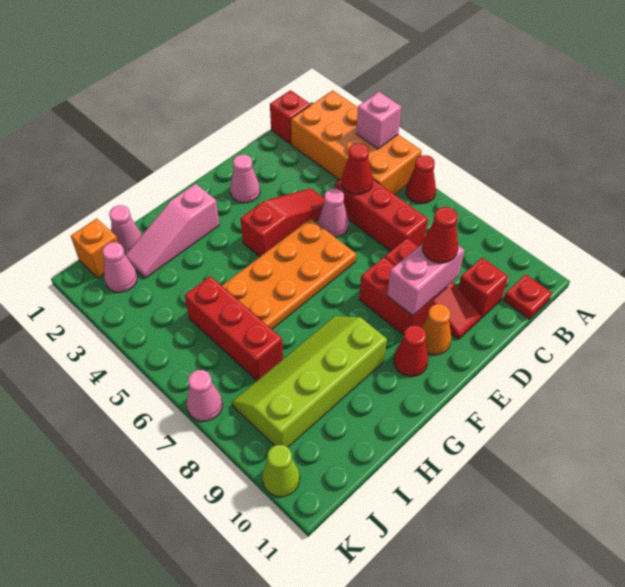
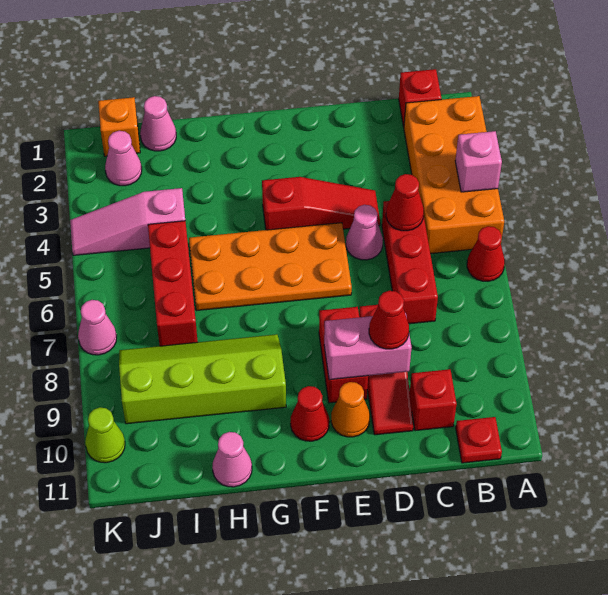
pink cone E2 level 1 -> pink cone H11 level 1
pink slope G2:I2 level 1 top G -> pink slope I4:K4 level 1 top I

